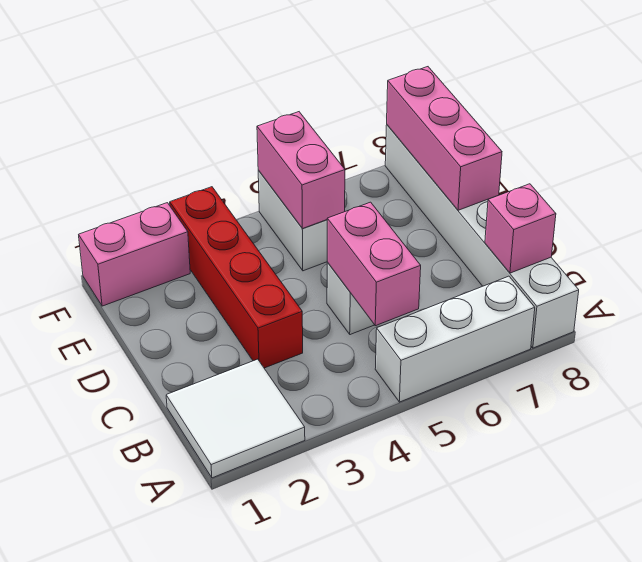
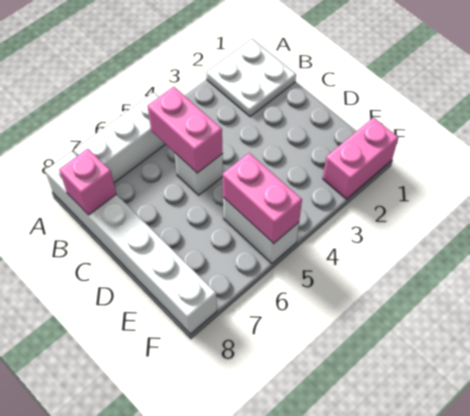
white tile A1:B2 level 1 -> white plate A1:B2 level 1
red brick C3:F3 level 1 -> none
pink brick D8:F8 level 2 -> none

